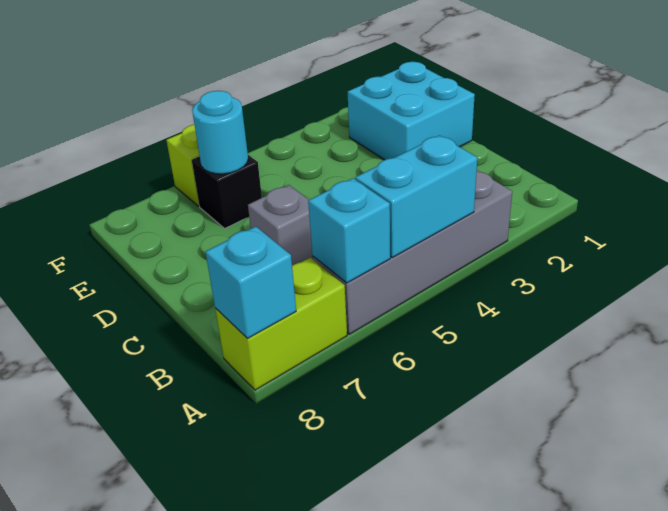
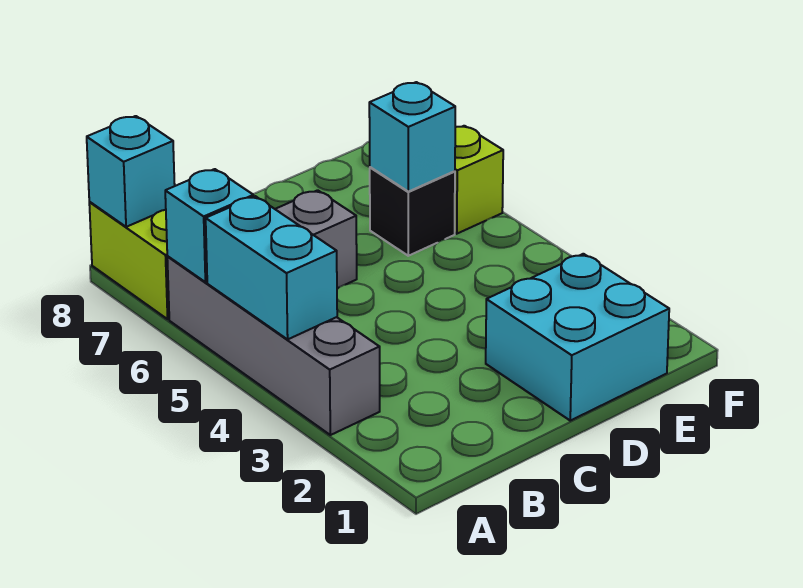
cyan round brick E6 level 2 -> cyan brick E6 level 2

